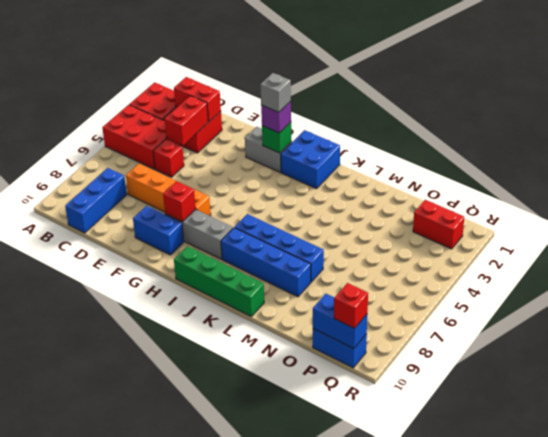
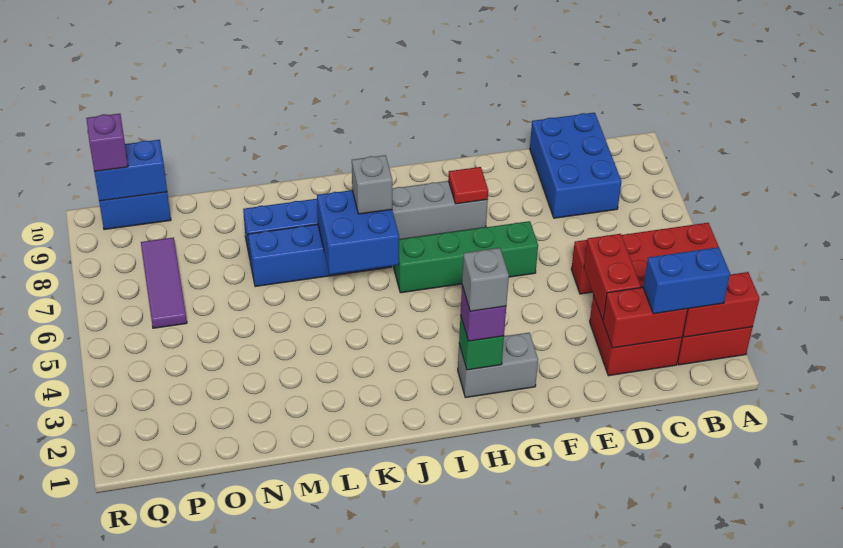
blue brick C8:C10 level 1 -> blue brick C8:D10 level 1
orange brick D7:G7 level 1 -> none
blue brick F9:G9 level 1 -> blue brick B2:C2 level 3
red brick G8 level 2 -> red tile G8 level 2
blue brick I1:J2 level 1 -> blue brick J6:K7 level 2
green brick I10:L10 level 1 -> green brick F6:I6 level 1
none -> grey brick J7 level 3
red brick P2:Q2 level 1 -> red brick A2:B2 level 2
none -> purple tile P6:P8 level 1
red brick Q10 level 3 -> purple brick Q10 level 3

